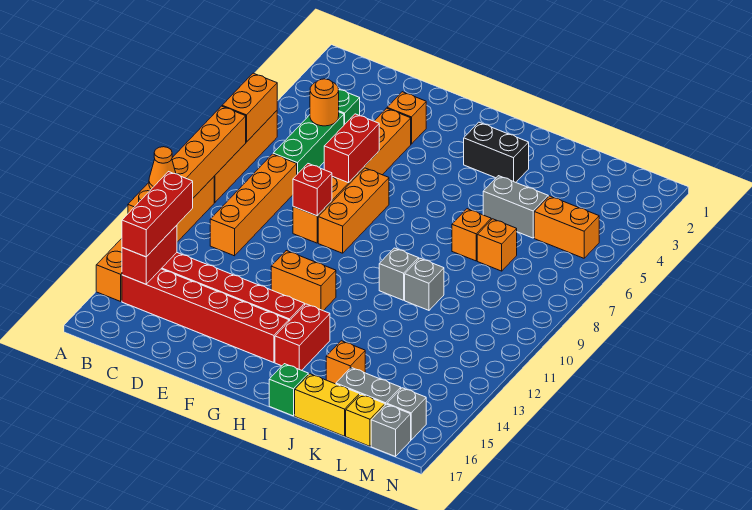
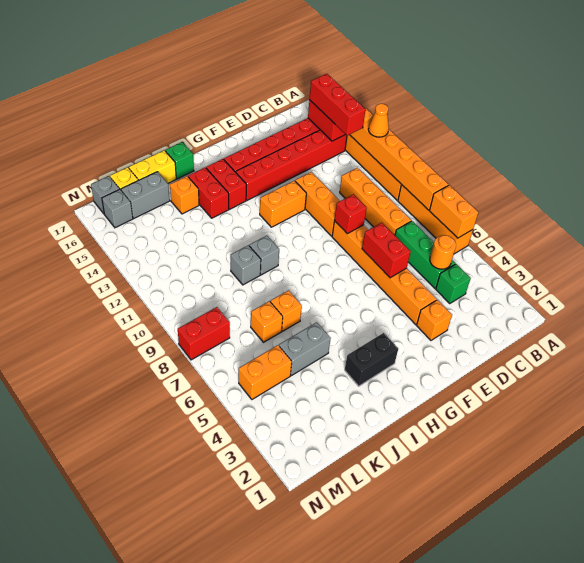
orange brick F7:F9 level 1 -> orange brick E10:E12 level 1
none -> red brick I14:I15 level 1
none -> red brick M8:N8 level 1

